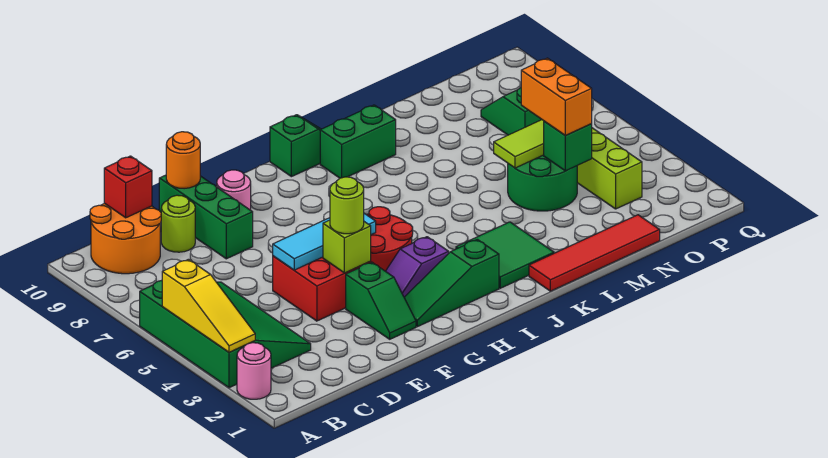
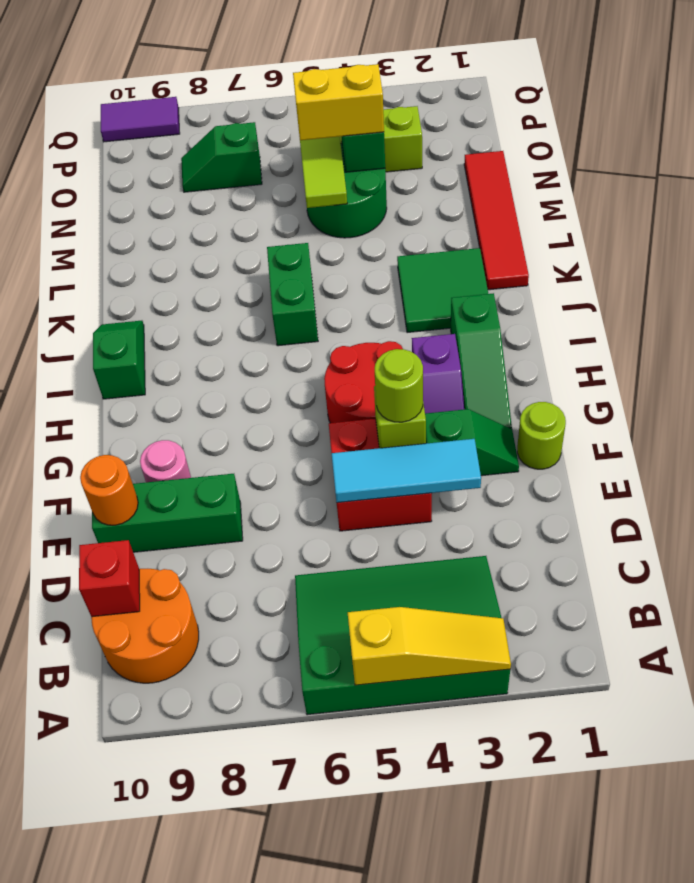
pink round brick A2 level 1 -> none
lime round brick D9 level 1 -> lime round brick F1 level 1
cyan tile E5:G5 level 2 -> cyan tile E3:E5 level 2
green brick J9:K9 level 1 -> green brick J6:K6 level 1
orange brick N4:N5 level 3 -> yellow brick N4:N5 level 3
none -> purple tile Q9:Q10 level 1

